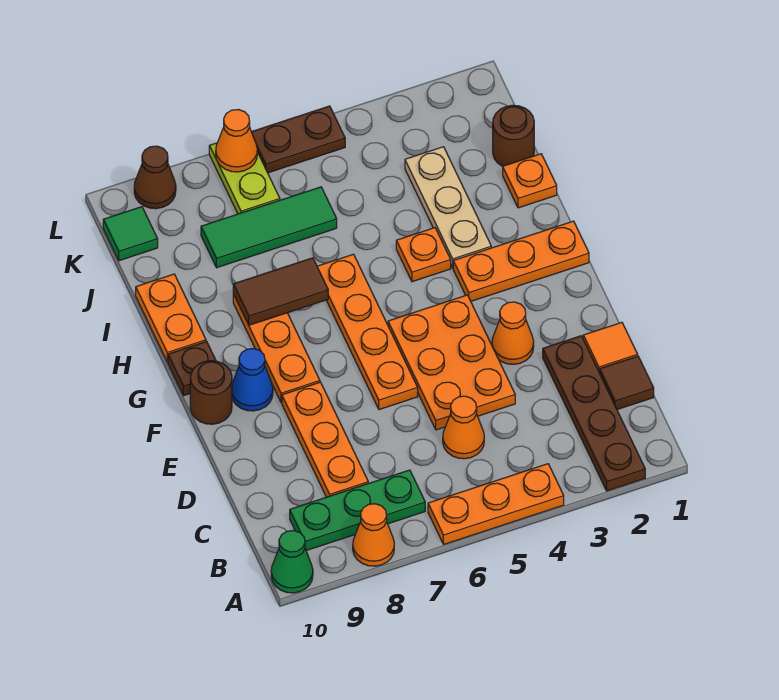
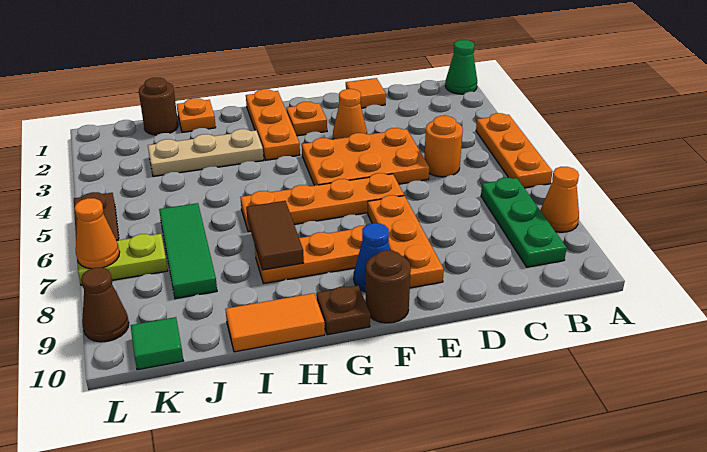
brown plate A2:D2 level 1 -> none
green cone A10 level 1 -> green cone A1 level 1
brown tile C1 level 1 -> none
orange cone C5 level 1 -> orange round brick C5 level 1
orange plate C8:E8 level 1 -> orange plate E7:E9 level 1
orange plate H4 level 1 -> orange plate F2 level 1
orange plate H10:I10 level 1 -> orange tile H10:I10 level 1

